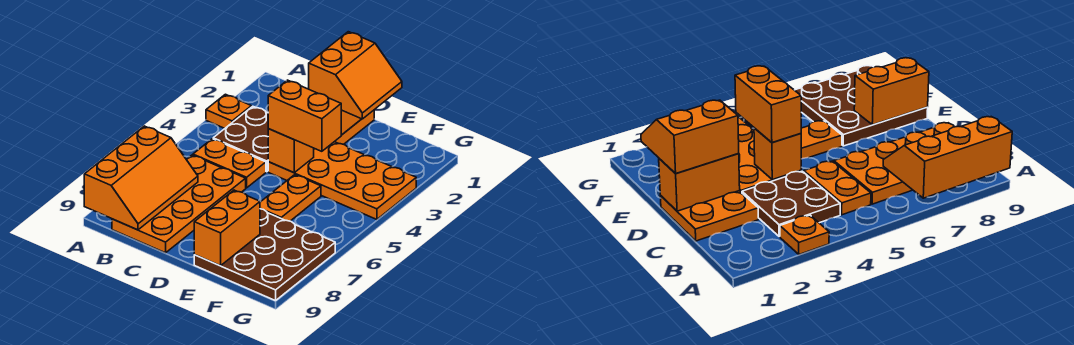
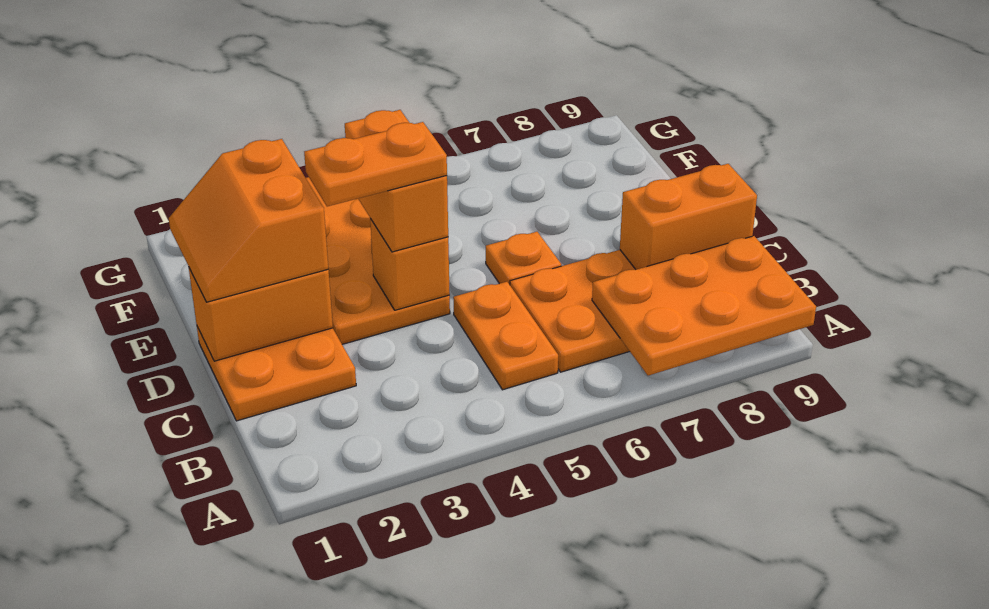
orange plate A3 level 1 -> orange plate D6 level 1
orange slope A7:B9 level 2 top A -> orange plate A7:B9 level 2
brown plate B3:C4 level 1 -> none
orange slope D1:E2 level 3 top D -> orange slope D1:E2 level 3 top 2
orange plate E5:E6 level 1 -> orange plate D3:D4 level 4
brown plate E7:G9 level 1 -> none
orange brick E8:E9 level 2 -> orange brick C8:C9 level 2

